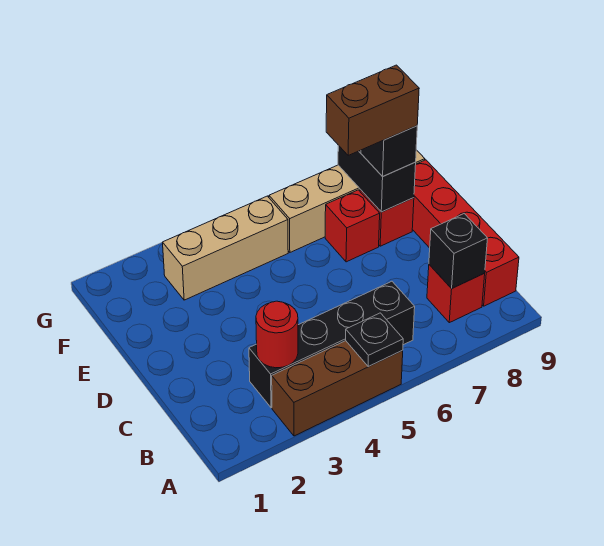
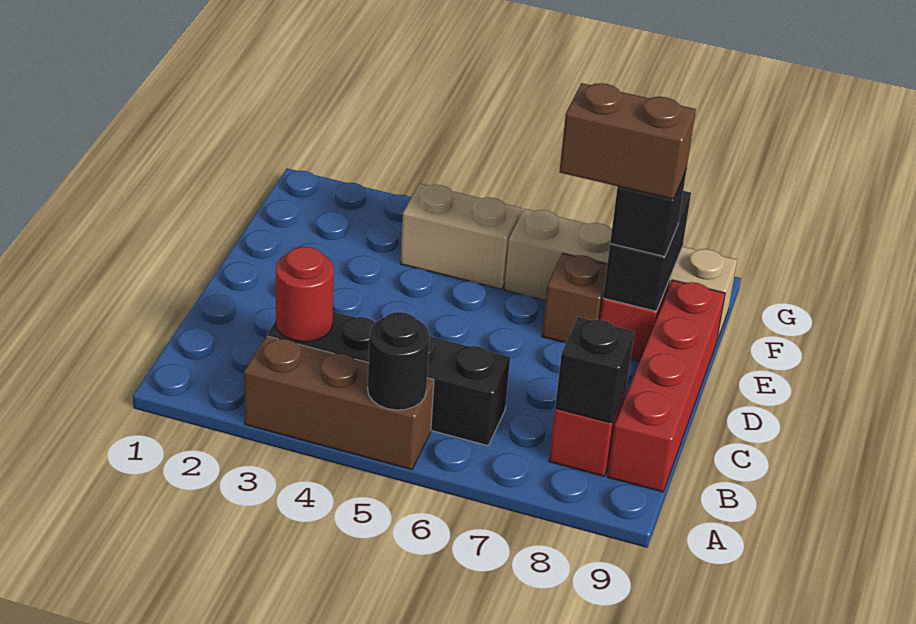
black plate A5 level 2 -> black round brick A5 level 2
red brick E7 level 1 -> brown brick E7 level 1
tan brick F3:F5 level 1 -> tan brick F4:F5 level 1

